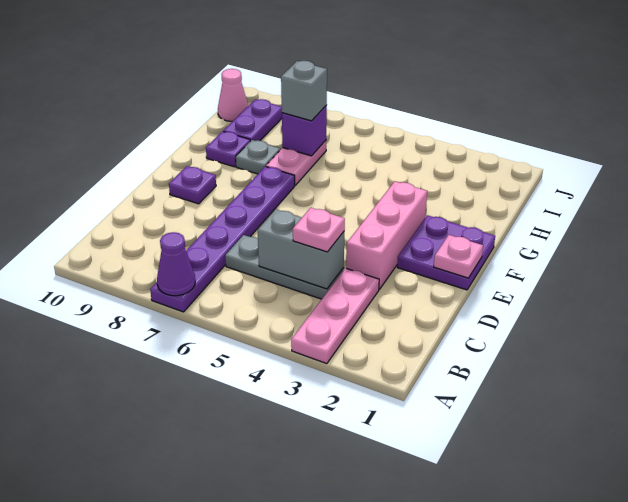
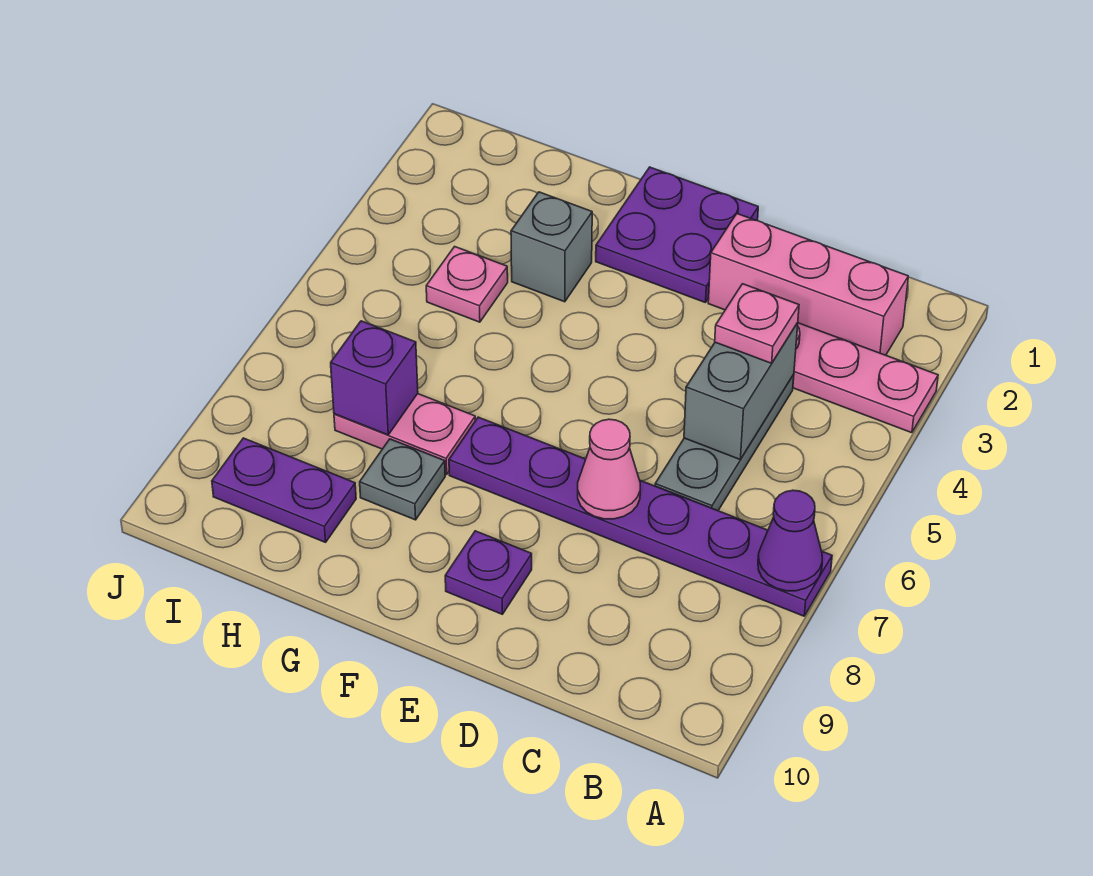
pink brick D3:F3 level 1 -> pink brick B2:D2 level 1
pink plate E1 level 2 -> pink plate H4 level 1
purple plate G9 level 1 -> none
grey brick H7 level 3 -> grey brick G3 level 1
pink cone I10 level 1 -> pink cone D7 level 2

